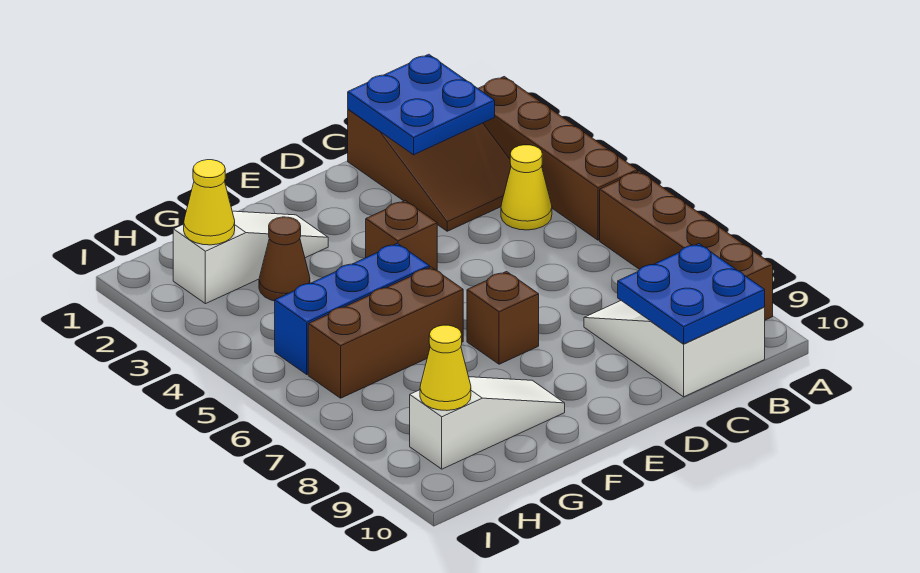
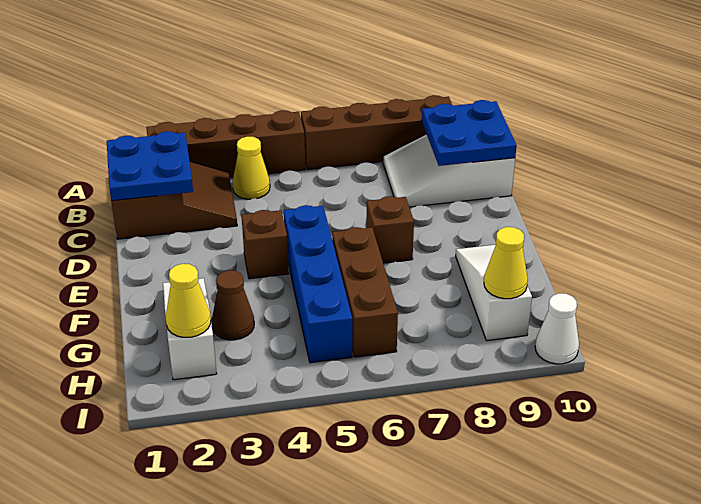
blue brick F5:H5 level 1 -> blue brick E5:H5 level 1
none -> white cone I10 level 1

